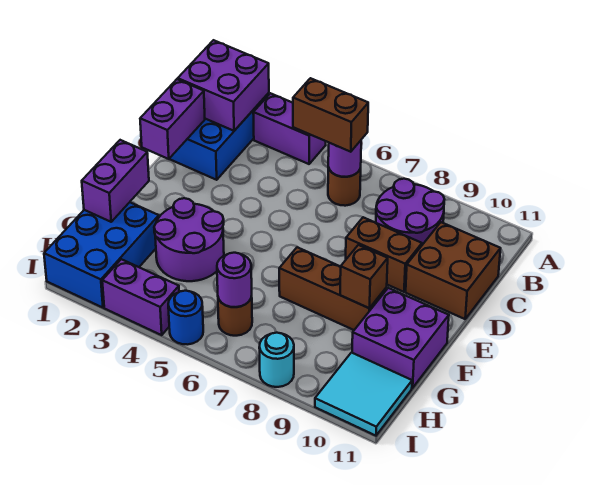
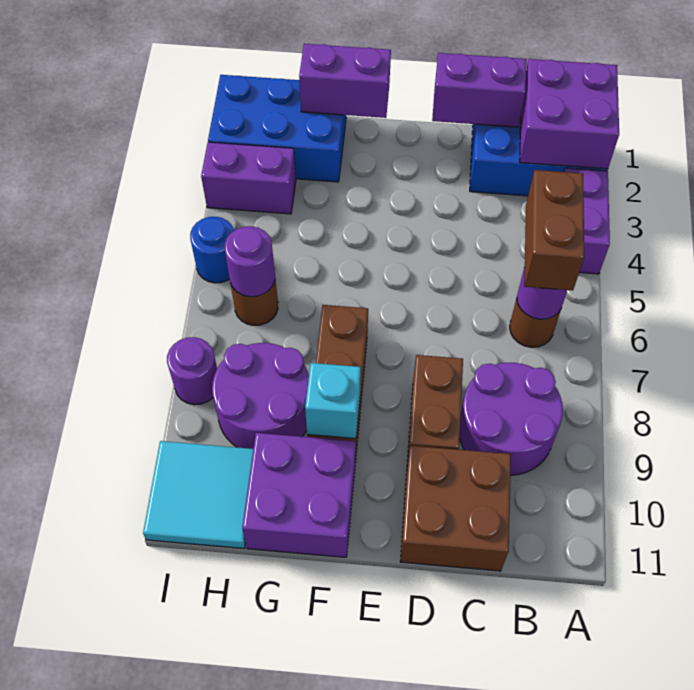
purple round brick F3:G4 level 1 -> purple round brick G8:H9 level 1
brown brick F9 level 2 -> cyan brick F9 level 2
purple brick I3:I4 level 1 -> purple brick H3:I3 level 1
cyan round brick I8 level 1 -> purple round brick I8 level 1

